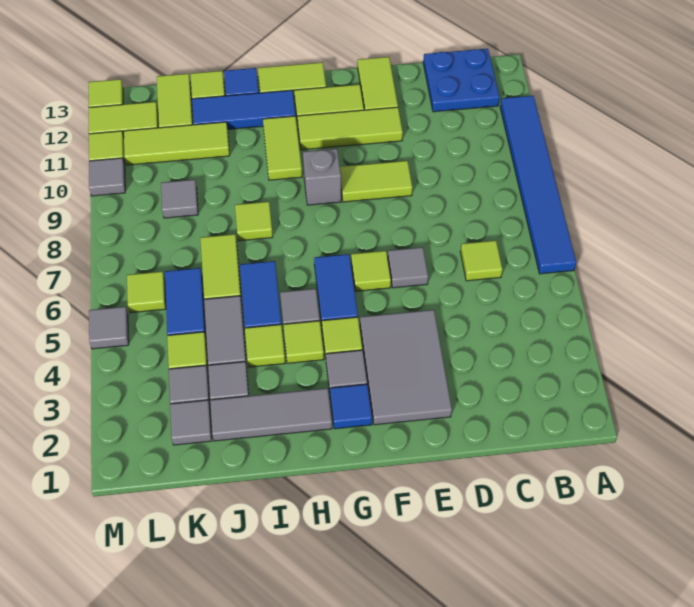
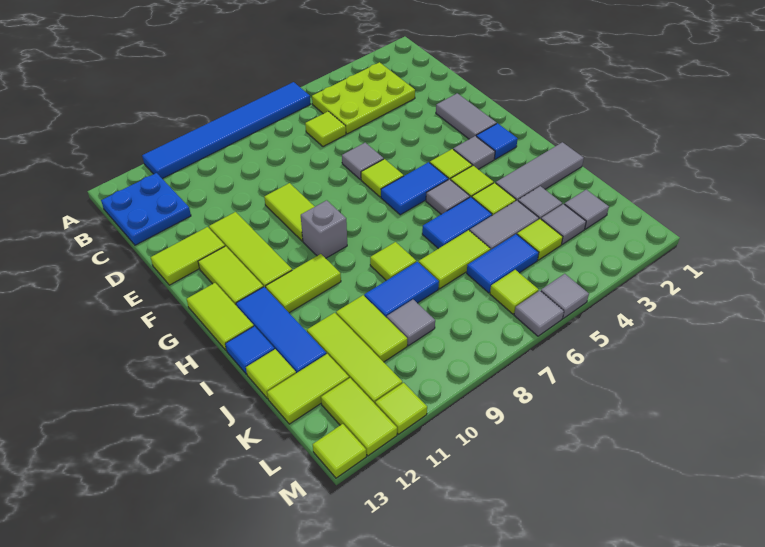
none -> lime plate B3:C5 level 1
grey tile E2:F4 level 1 -> grey tile E2:F2 level 1
grey tile H2:J2 level 1 -> grey tile I1:I3 level 1
none -> blue tile J8:J9 level 1
none -> lime tile J10:K10 level 1
grey tile M10 level 1 -> grey tile M6 level 1

